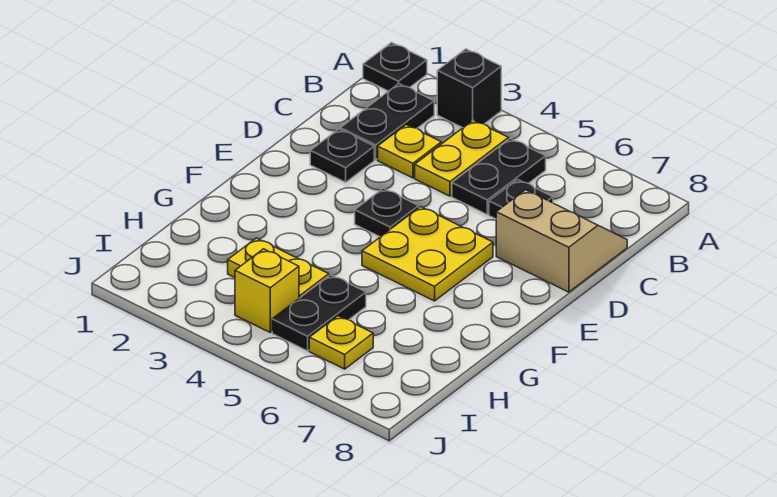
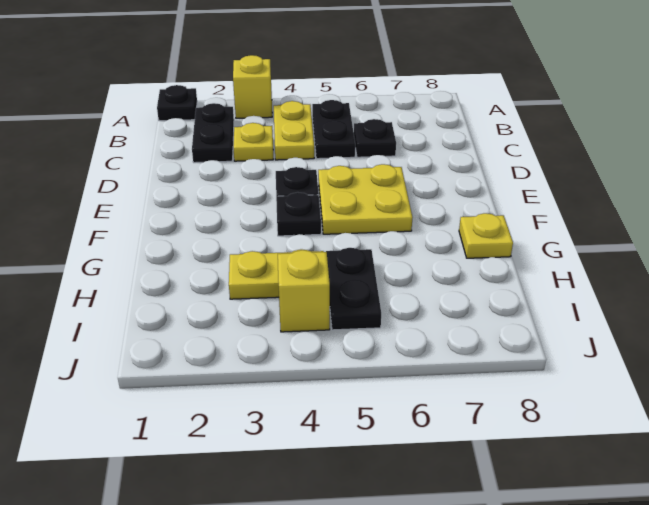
black brick A3 level 1 -> yellow brick A3 level 1
tan slope C7:D8 level 1 top D -> none
black plate D2 level 1 -> black plate F4 level 1
yellow plate I6 level 1 -> yellow plate G8 level 1

